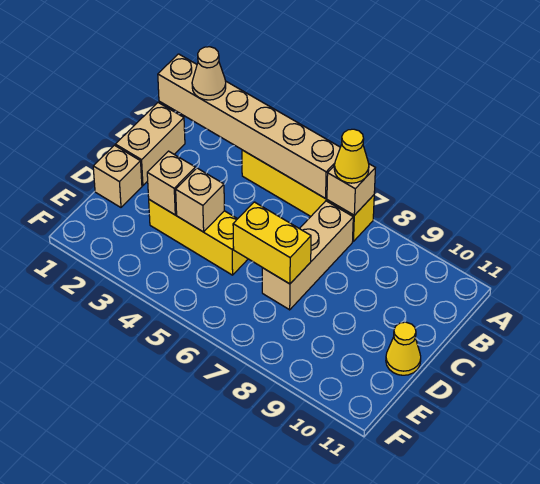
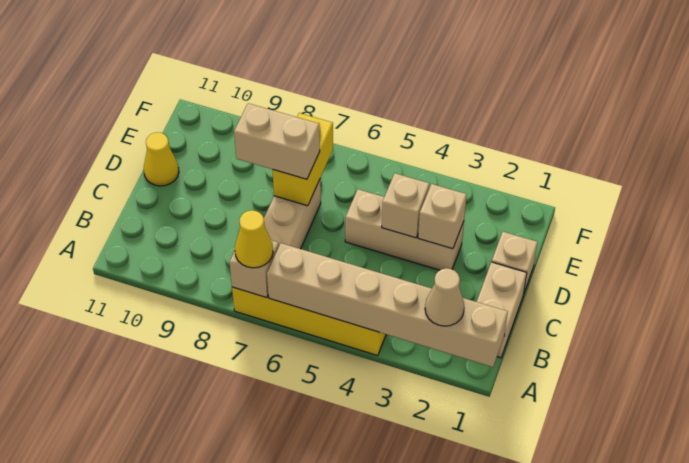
yellow brick D3:D5 level 1 -> tan brick D3:D5 level 1
yellow brick D6:D7 level 2 -> yellow brick D7:E7 level 2
none -> tan brick D7:D8 level 3

